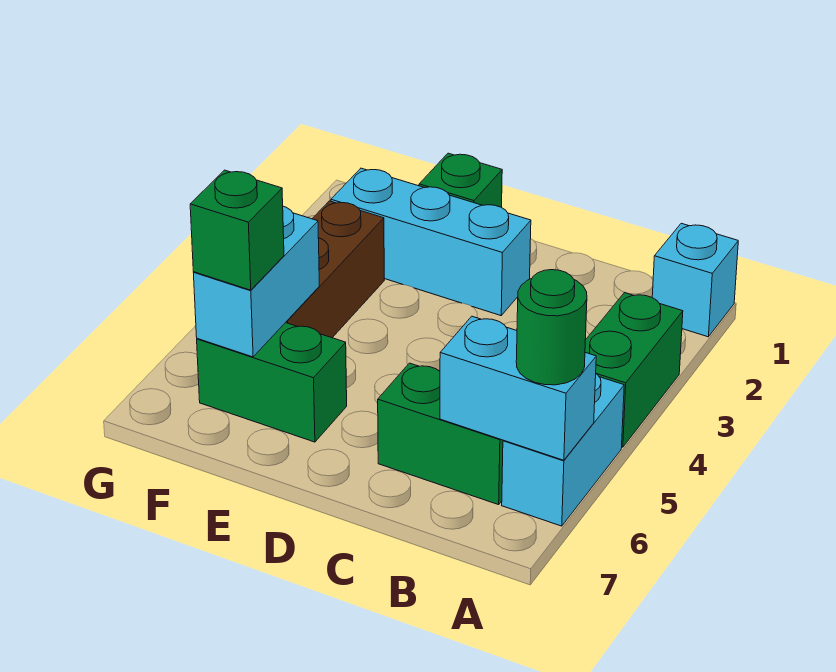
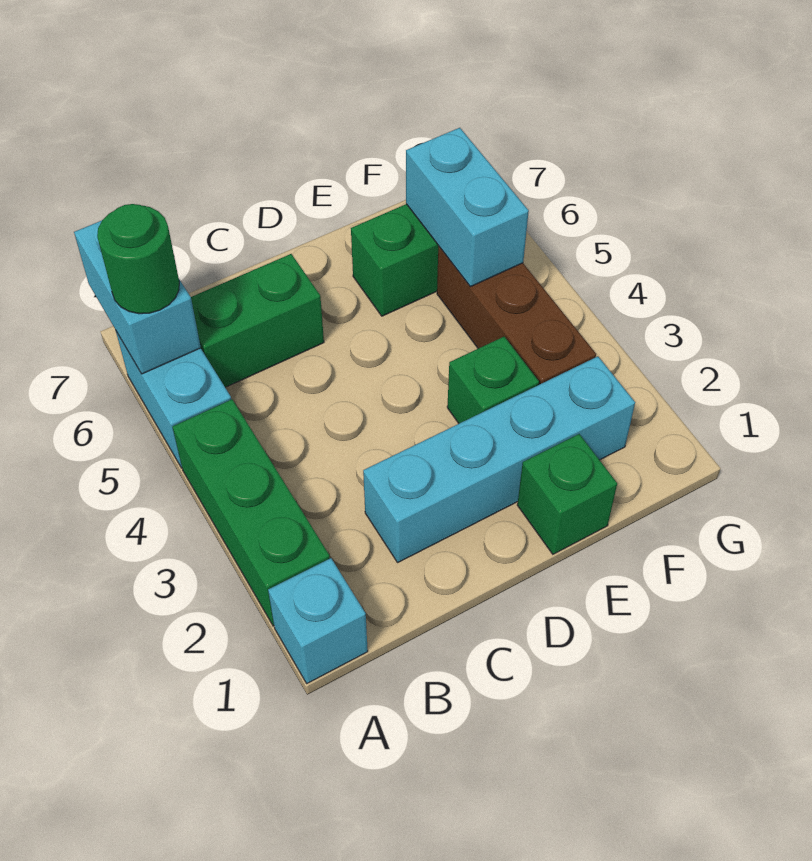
green brick A3:A4 level 1 -> green brick A2:A4 level 1
cyan brick A6:B6 level 2 -> cyan brick A6:A7 level 2
cyan brick D2:F2 level 1 -> cyan brick C2:F2 level 1
green brick F6 level 3 -> green brick E3 level 1

